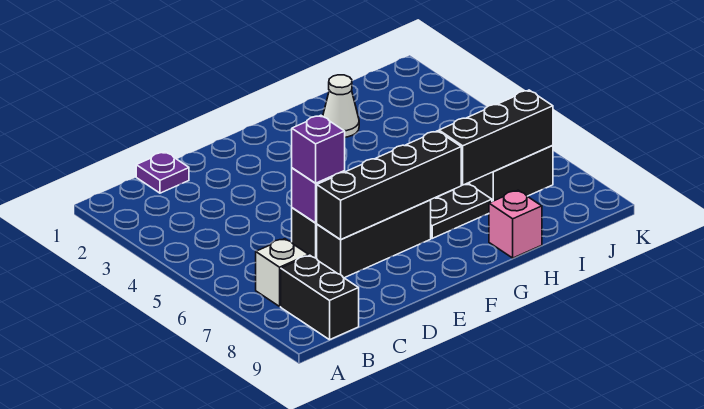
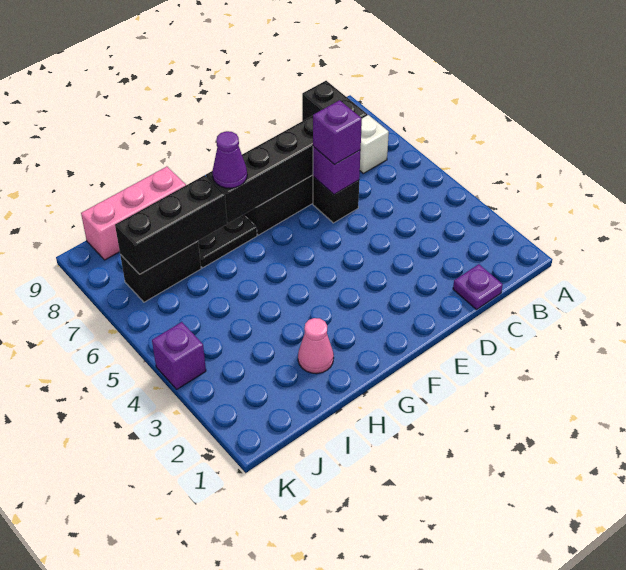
none -> purple cone G7 level 3
white cone H2 level 1 -> pink cone H2 level 1
pink brick H9 level 1 -> pink brick H9:J9 level 1
none -> purple brick K4 level 1

